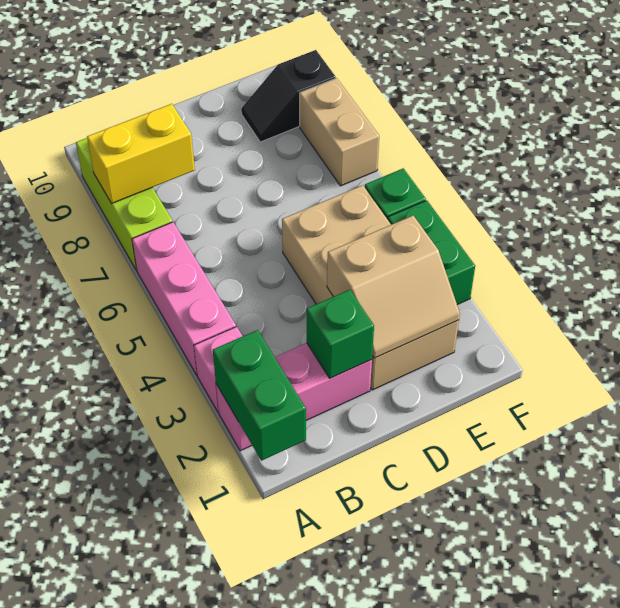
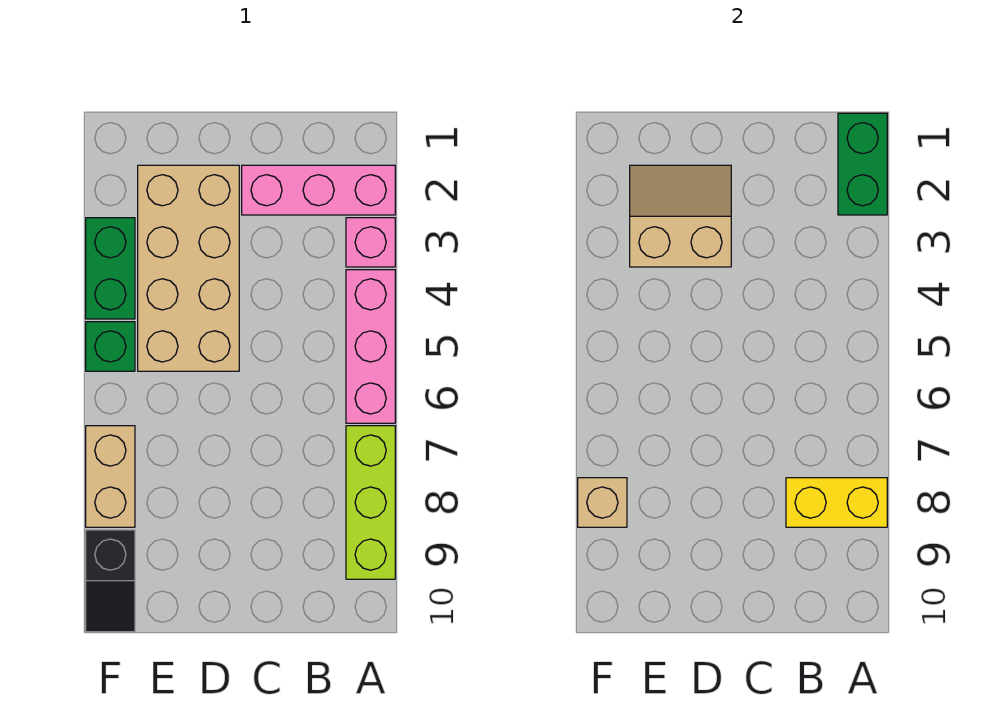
green brick C2 level 2 -> none
black slope E9:F9 level 1 top F -> black slope F9:F10 level 1 top 9
none -> tan brick F8 level 2

